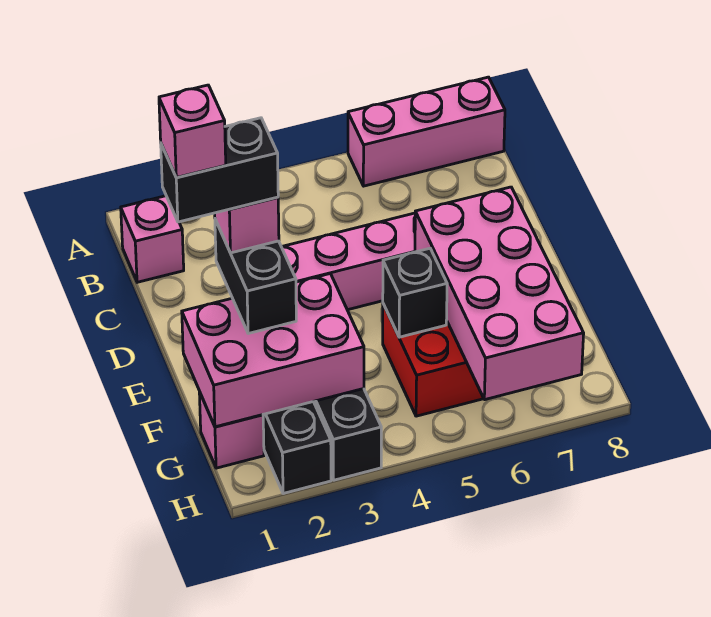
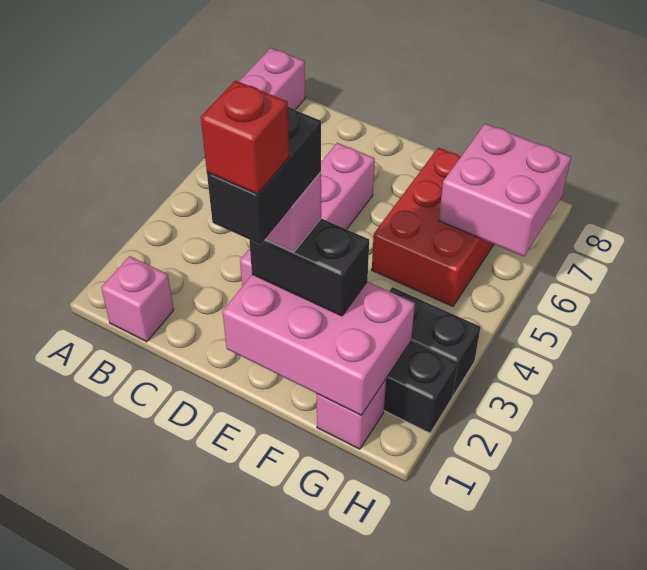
pink brick E1 level 6 -> red brick E1 level 6
pink brick E6:H7 level 2 -> pink brick G6:H7 level 2
pink brick F1:G3 level 2 -> pink brick E1:G2 level 2
black brick F5 level 2 -> none

